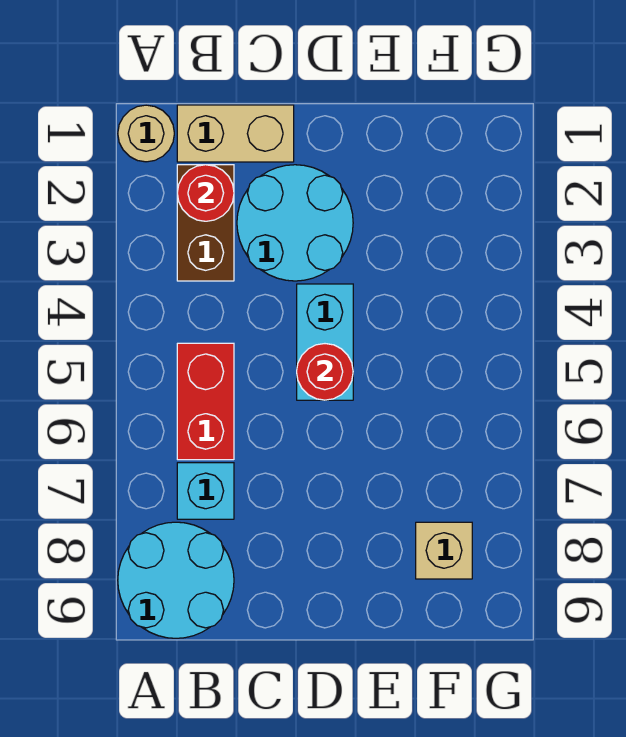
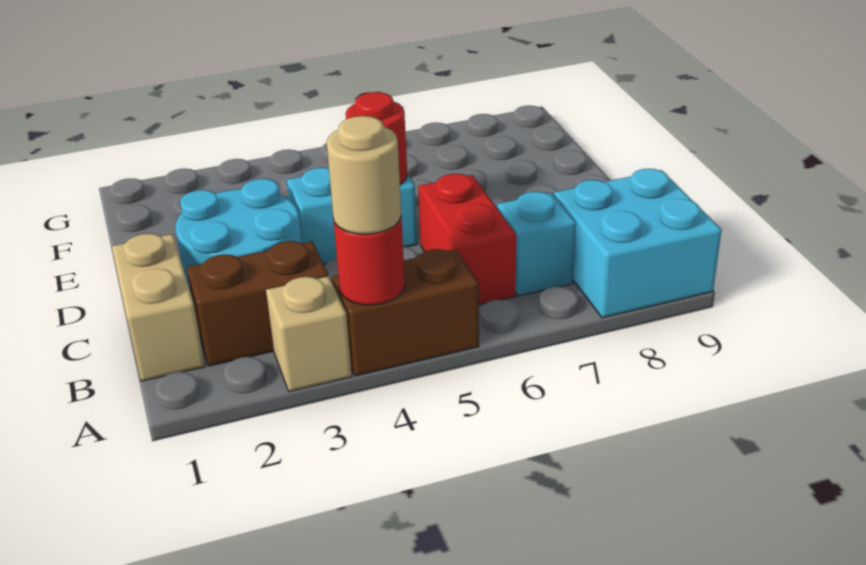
tan round brick A1 level 1 -> tan round brick A4 level 3
none -> brown brick A4:A5 level 1
cyan round brick A8:B9 level 1 -> cyan brick A8:B9 level 1
red round brick B2 level 2 -> red round brick A4 level 2
red brick B5:B6 level 1 -> red brick B6:C6 level 1
tan brick F8 level 1 -> tan brick A3 level 1

